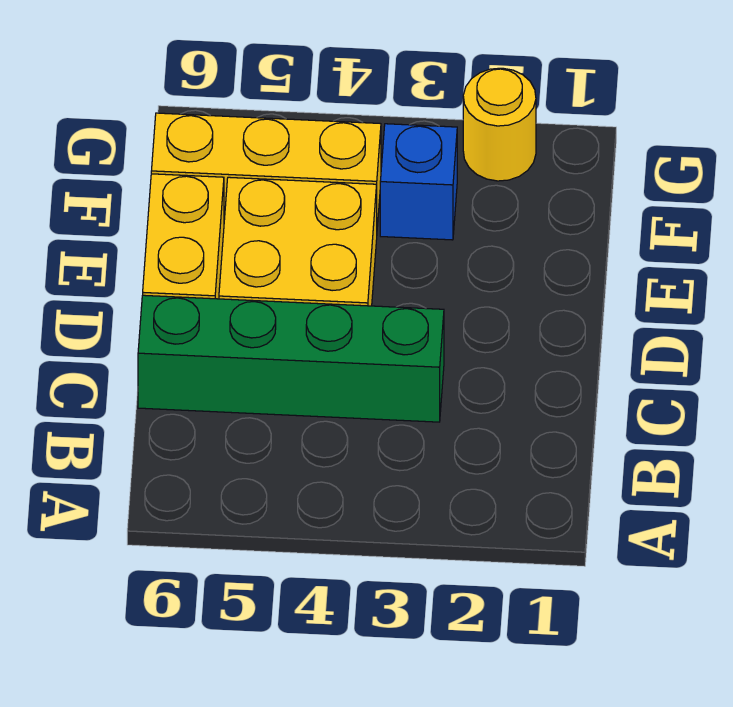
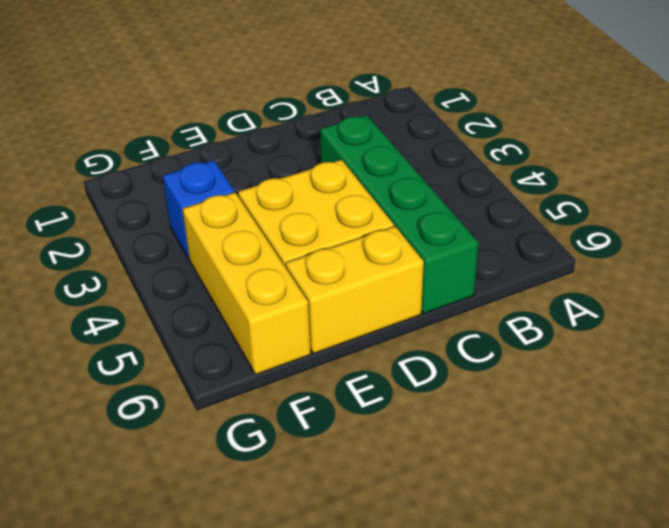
yellow round brick G2 level 1 -> none

